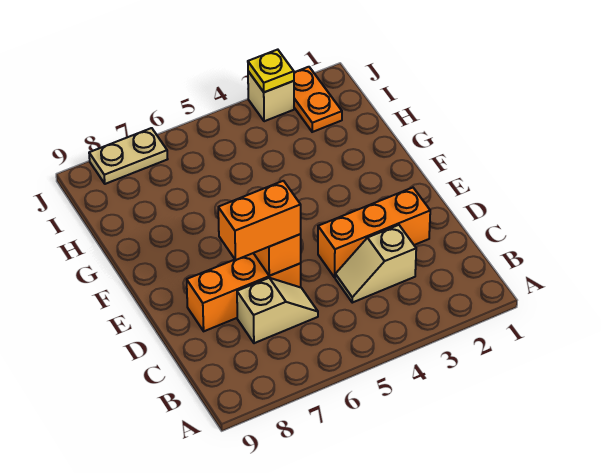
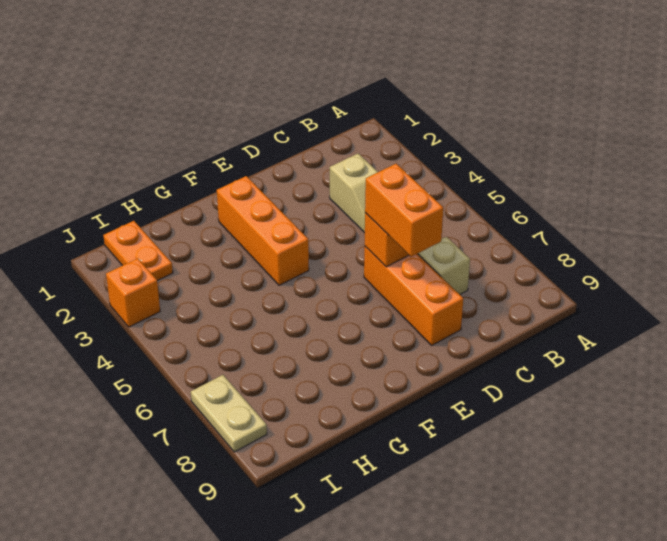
orange brick D2:D4 level 1 -> orange brick F2:F4 level 1
orange plate I2:J2 level 1 -> orange plate I1:I2 level 1
tan brick J3 level 1 -> orange brick J3 level 1
yellow plate J3 level 2 -> none

